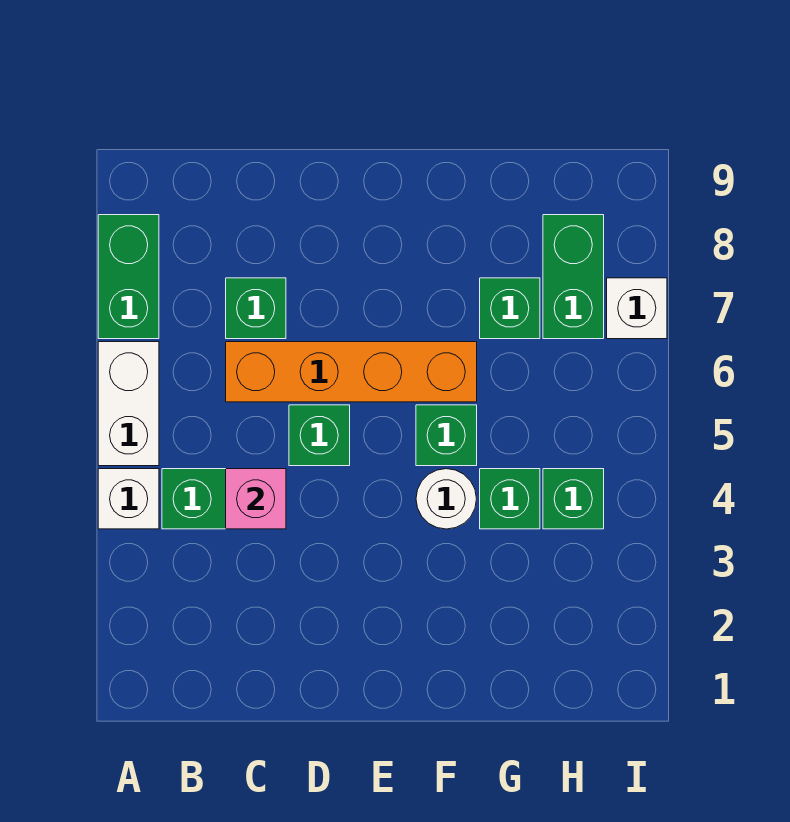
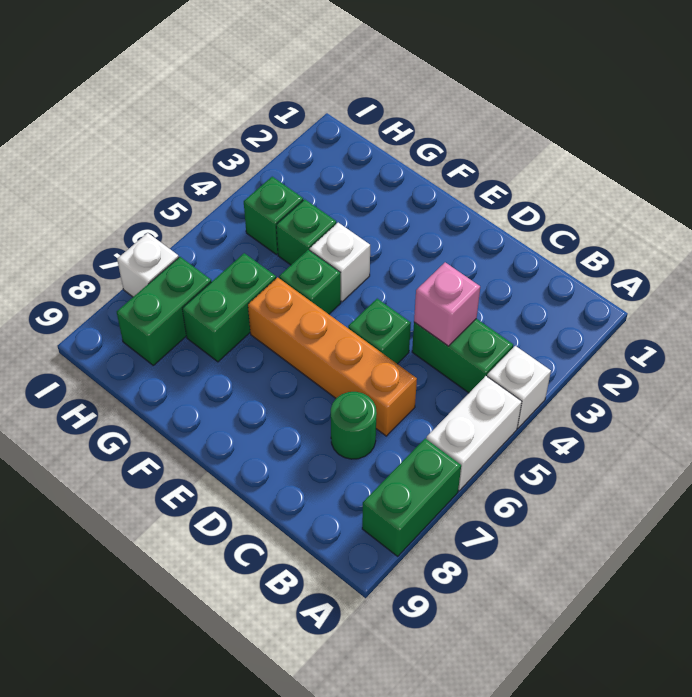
green brick C7 level 1 -> green round brick C7 level 1
white round brick F4 level 1 -> white brick F4 level 1
green brick G7 level 1 -> green brick G6:G7 level 1

